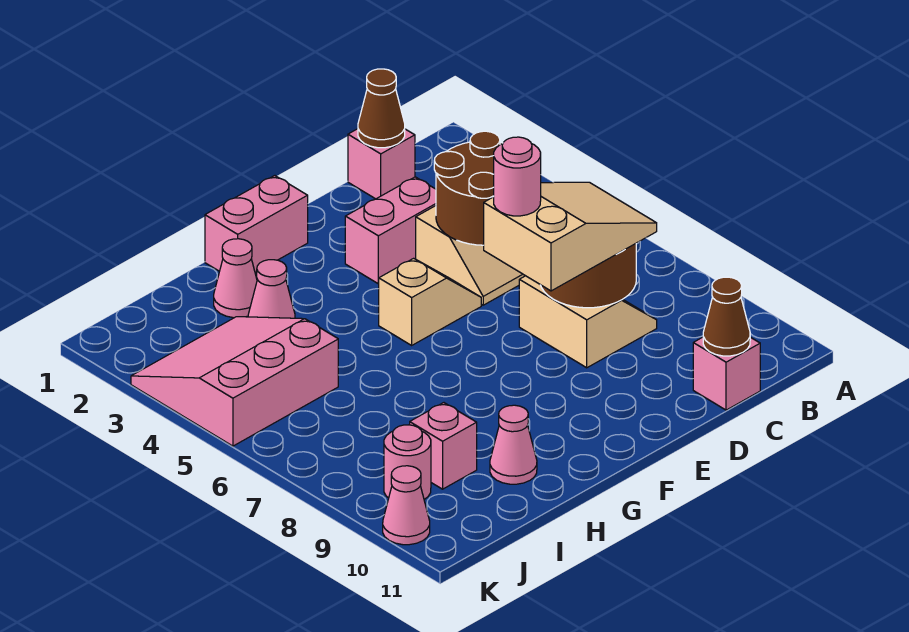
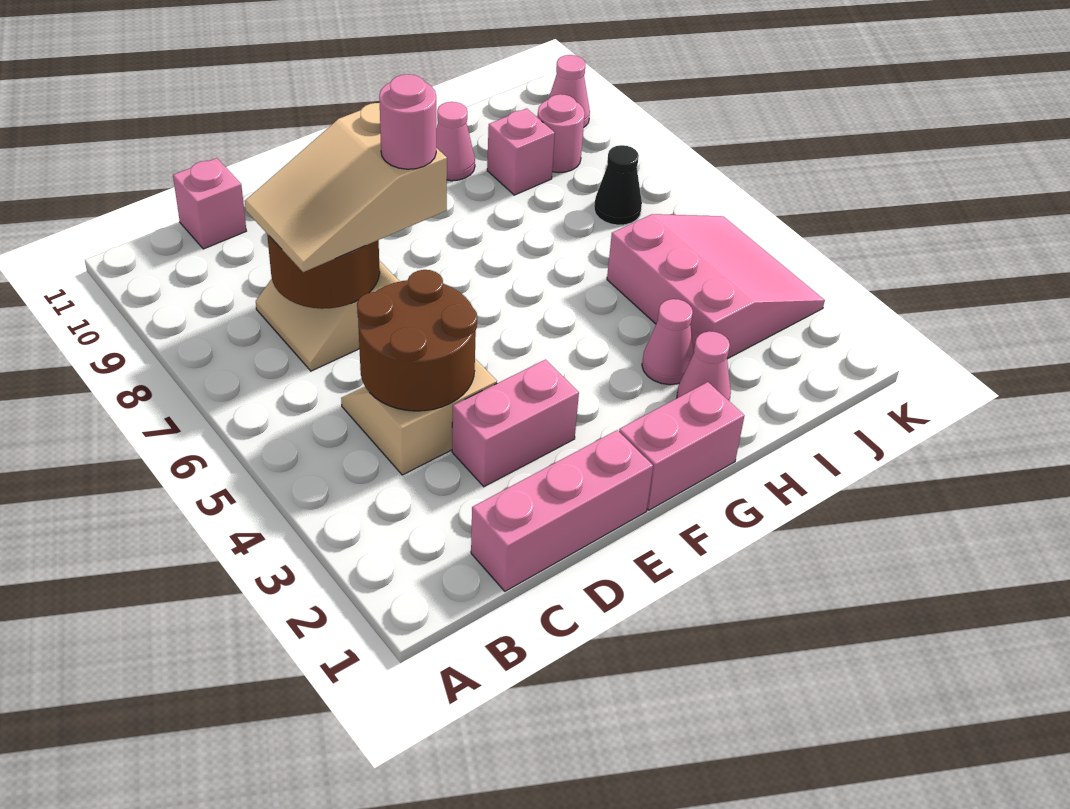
pink brick C1 level 1 -> pink brick C1:E1 level 1
brown cone C1 level 2 -> none
brown cone C11 level 2 -> none
tan slope E5:F5 level 1 top F -> none
pink slope I3:K5 level 1 top 5 -> pink slope I3:K5 level 1 top I
none -> black cone J7 level 1

